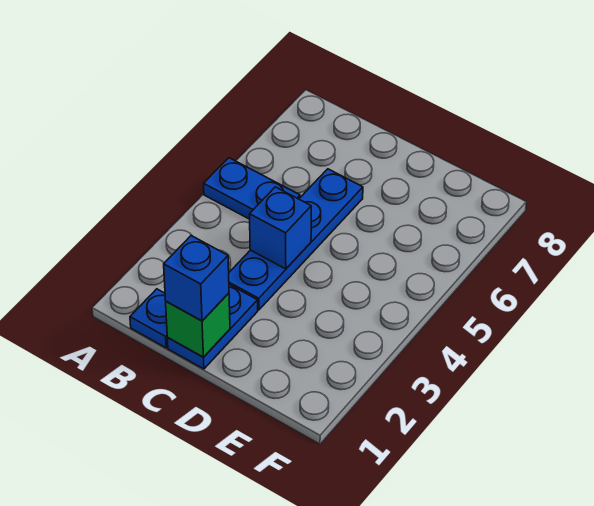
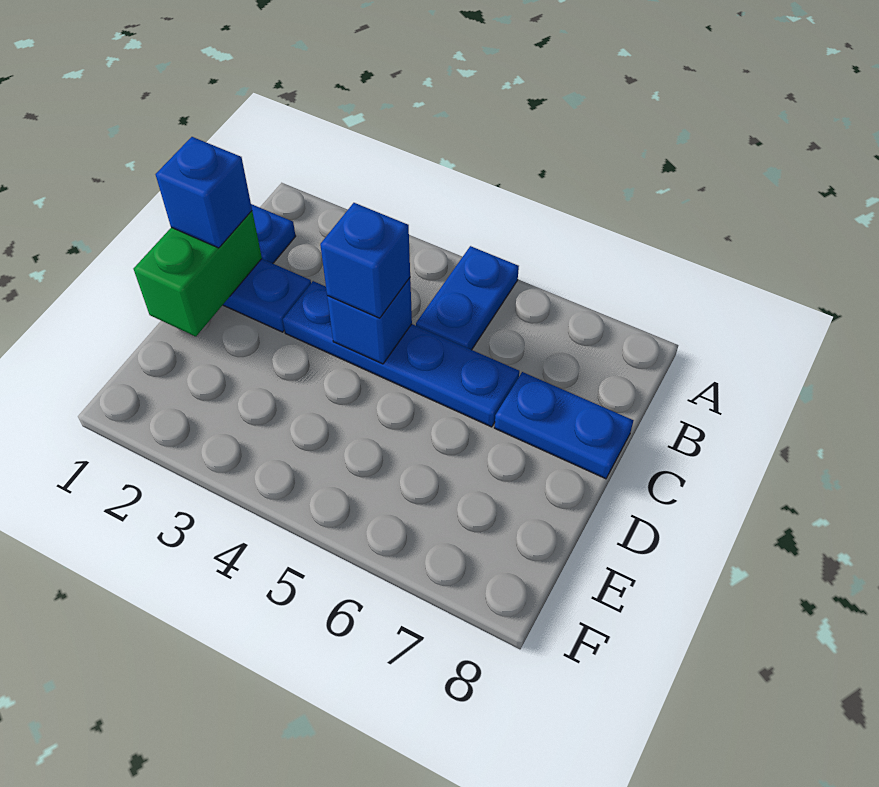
green brick C1 level 2 -> green brick C1:D1 level 2
none -> blue brick C4 level 3
none -> blue plate C7:C8 level 1

